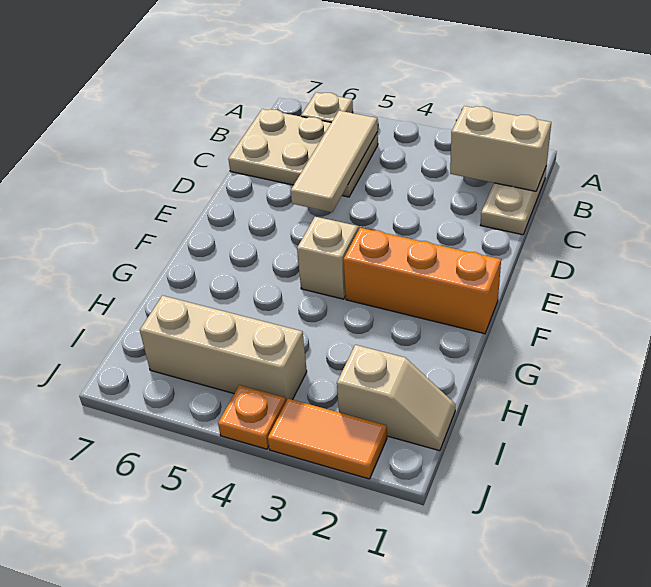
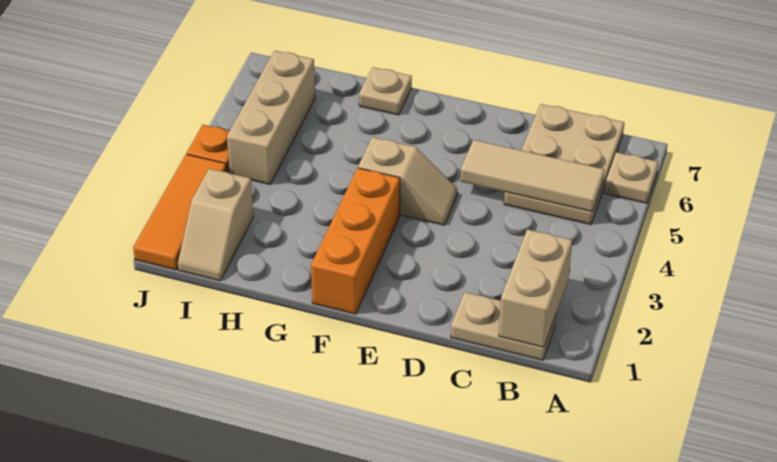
none -> tan plate G7 level 1
orange tile J2:J3 level 1 -> orange tile J1:J3 level 1

